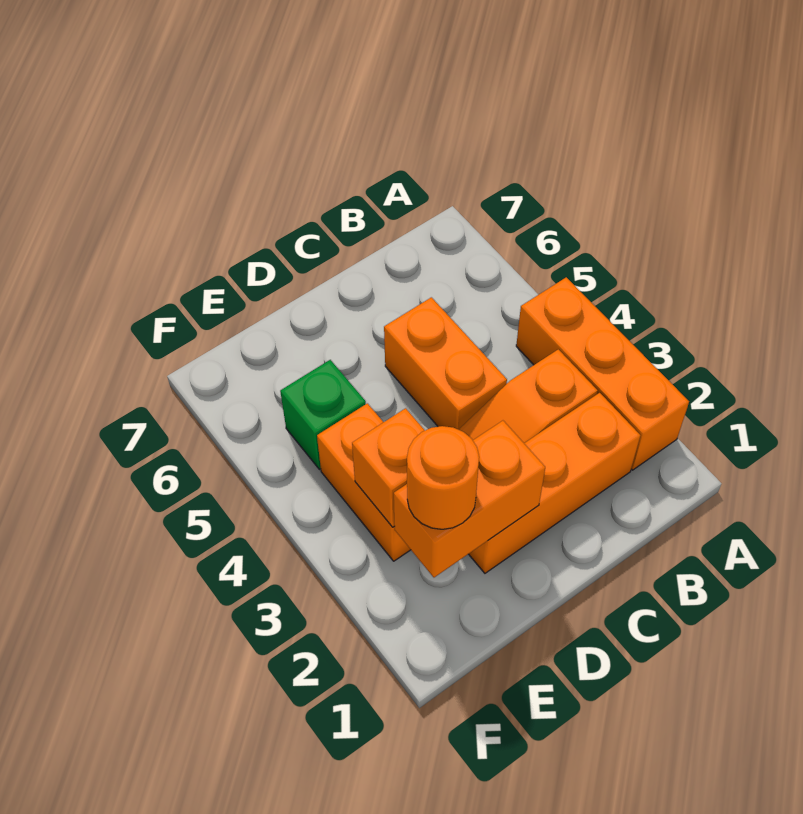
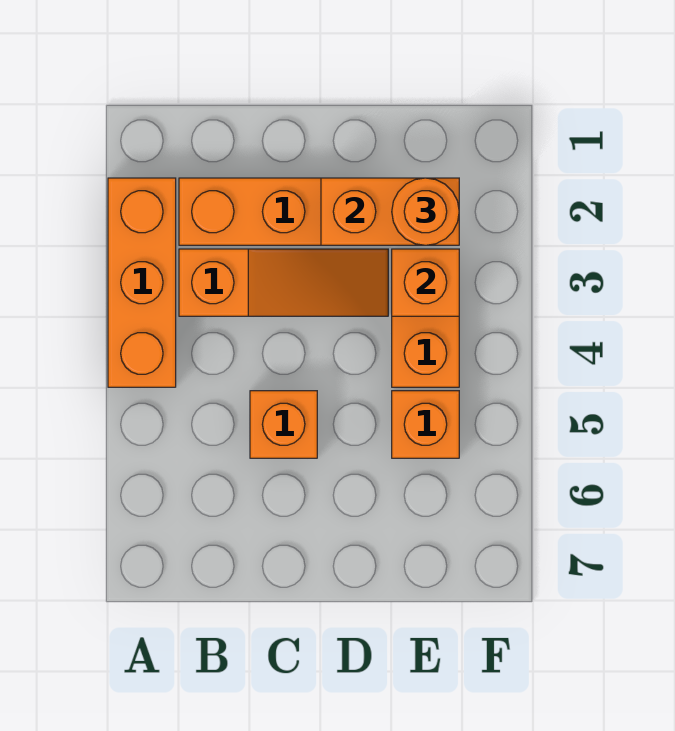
orange brick C4:C5 level 1 -> orange brick C5 level 1
green brick E5 level 1 -> orange brick E5 level 1

